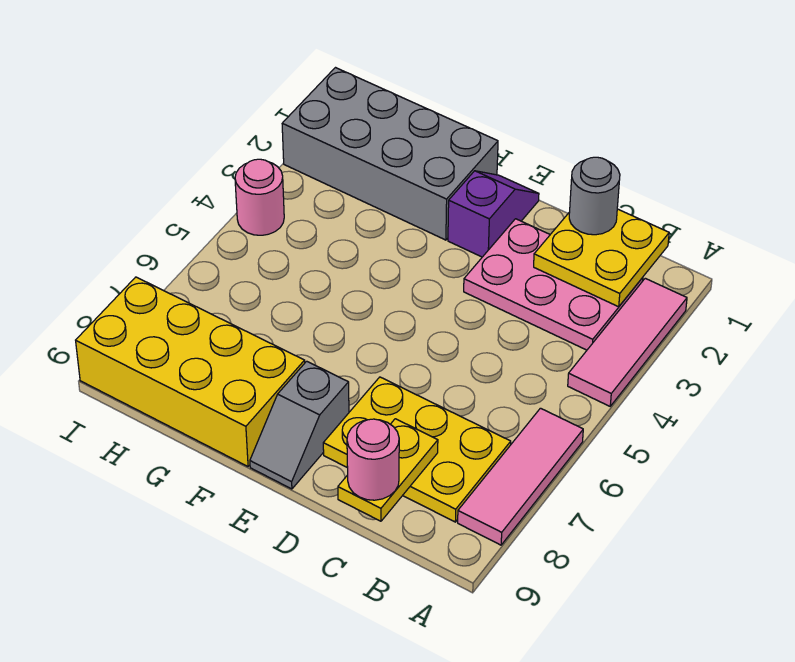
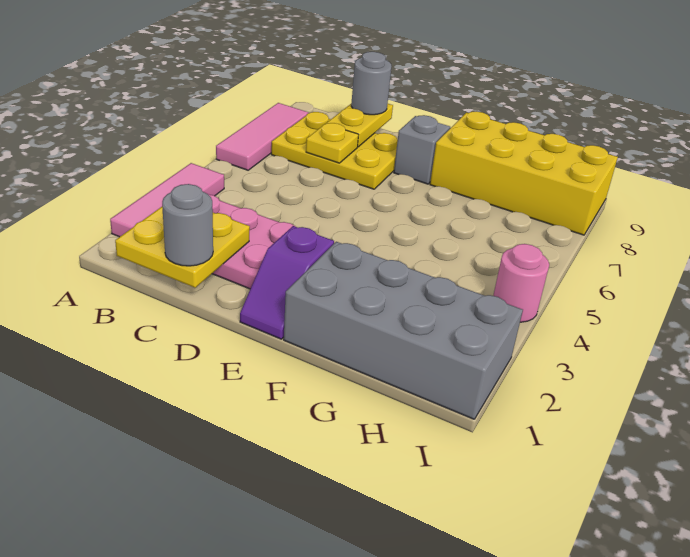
none -> yellow plate C7 level 2
pink round brick C9 level 3 -> grey round brick C9 level 3

